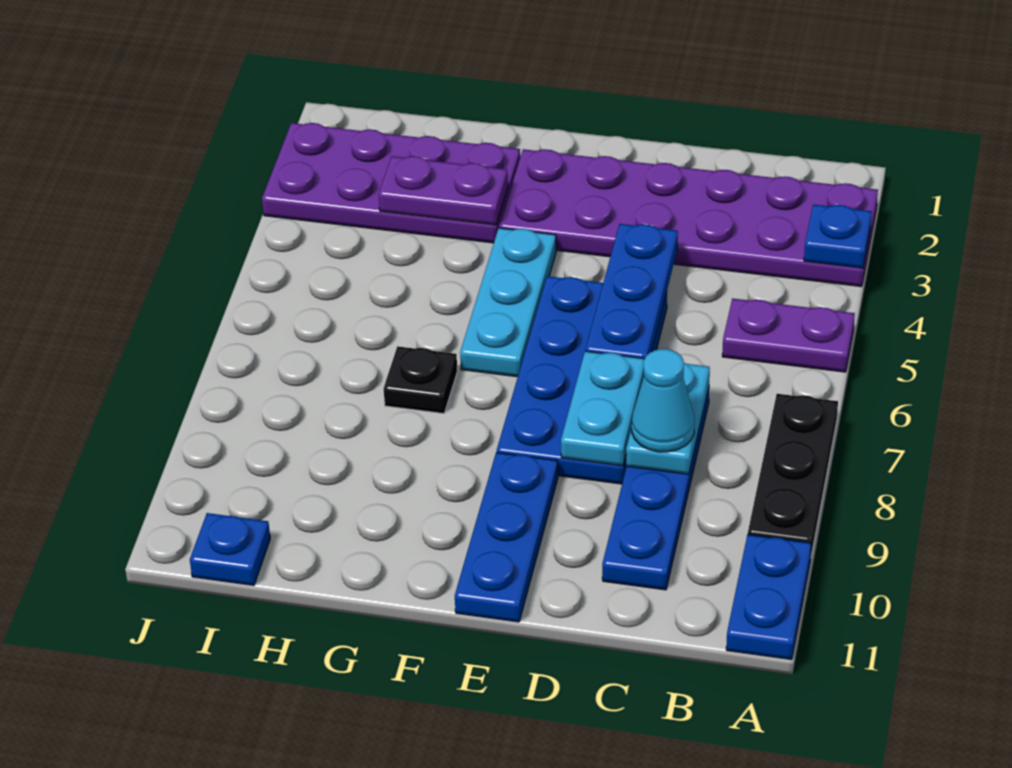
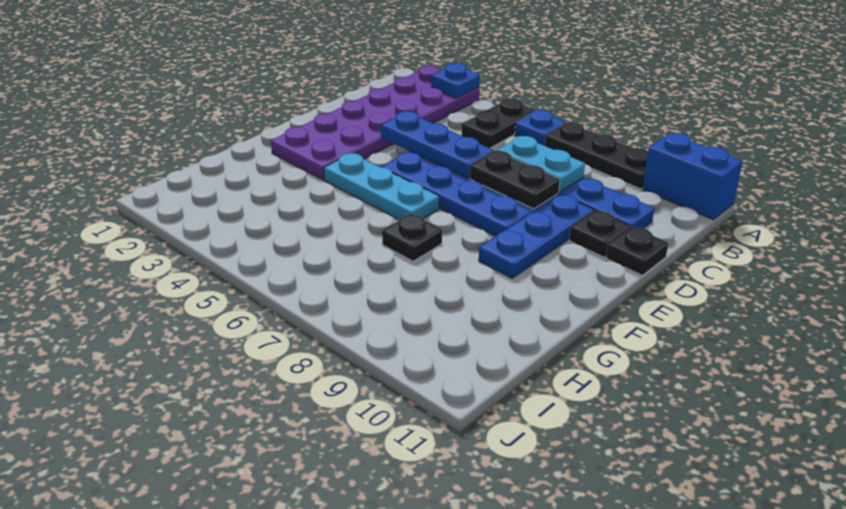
purple plate A5:B5 level 1 -> black plate A5:B5 level 1
blue plate A10:A11 level 1 -> blue brick A10:A11 level 1
cyan cone C8 level 3 -> none
cyan plate D7:D8 level 2 -> black plate D7:D8 level 2
none -> black plate D10 level 1
none -> black plate D11 level 1
blue plate E9:E11 level 1 -> blue plate D9:F9 level 1
purple plate G2:J3 level 1 -> none
purple plate G3:H3 level 2 -> none
blue plate I11 level 1 -> blue plate A6 level 1

